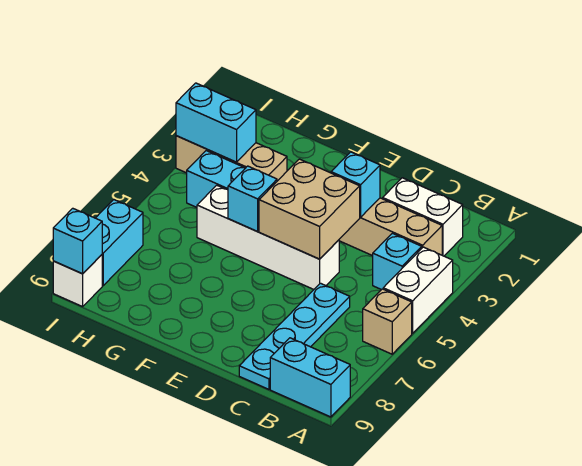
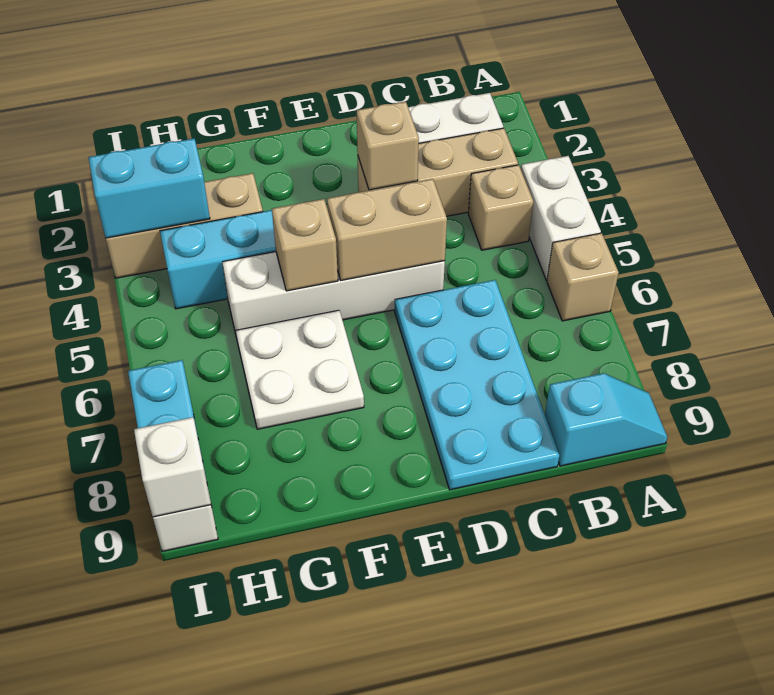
cyan brick A9:B9 level 1 -> cyan slope A9:B9 level 1 top B
cyan brick B4 level 1 -> tan brick B4 level 1
cyan plate C6:C9 level 1 -> cyan plate C6:D9 level 1
cyan brick D3 level 2 -> tan brick D3 level 2
tan brick D4:E5 level 2 -> tan brick D5:E5 level 2
cyan brick F5 level 2 -> tan brick F5 level 2
none -> white plate F6:G7 level 1
cyan brick I9 level 2 -> white brick I9 level 2

